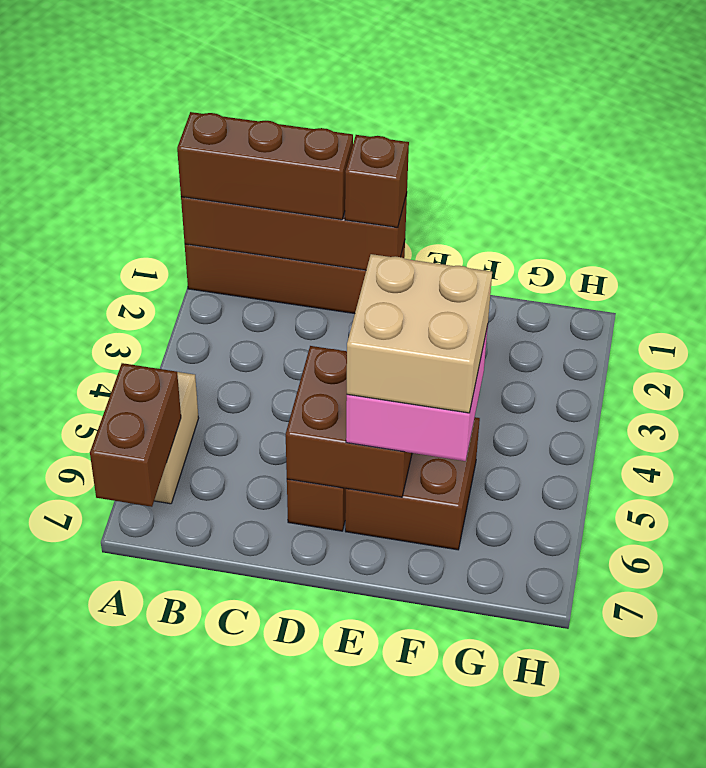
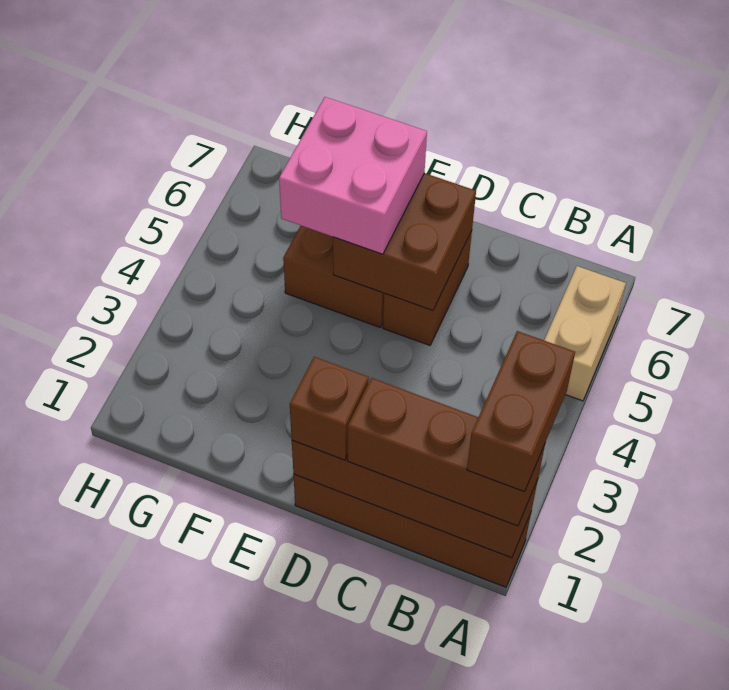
brown brick A6:A7 level 2 -> brown brick A1:A2 level 4
tan brick E5:F6 level 4 -> none

